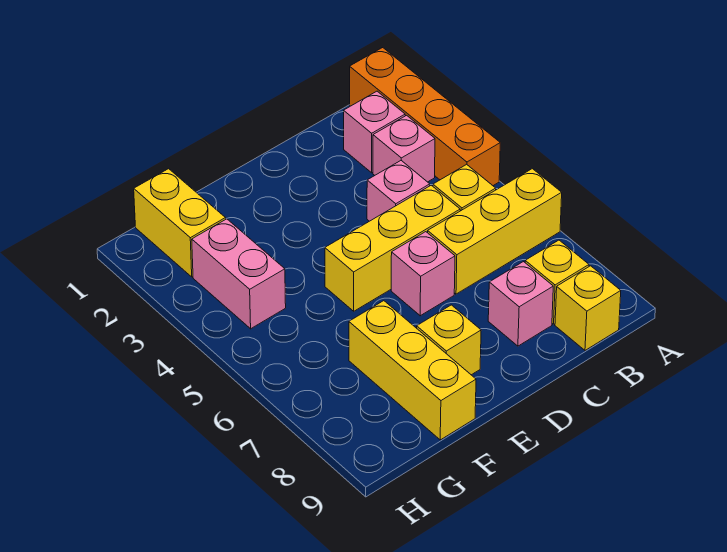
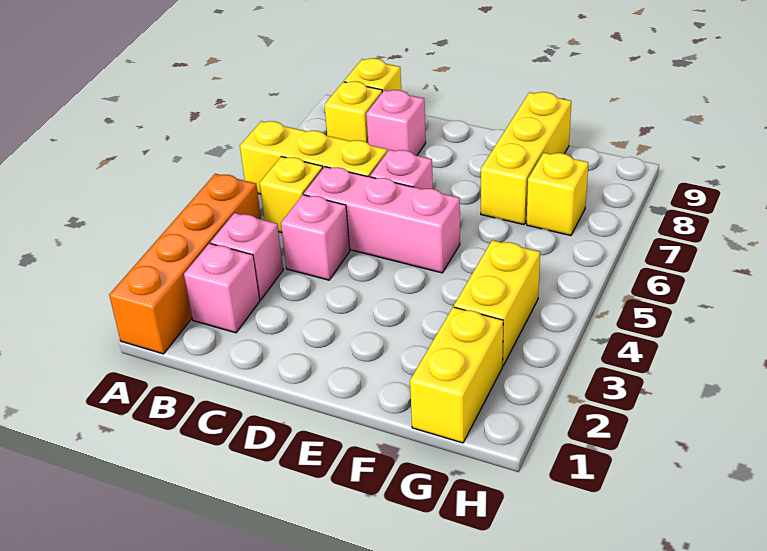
yellow brick C5:E5 level 1 -> pink brick C5:E5 level 1
yellow brick E8 level 1 -> yellow brick G7 level 1
pink brick G3:G4 level 1 -> yellow brick G3:G4 level 1

